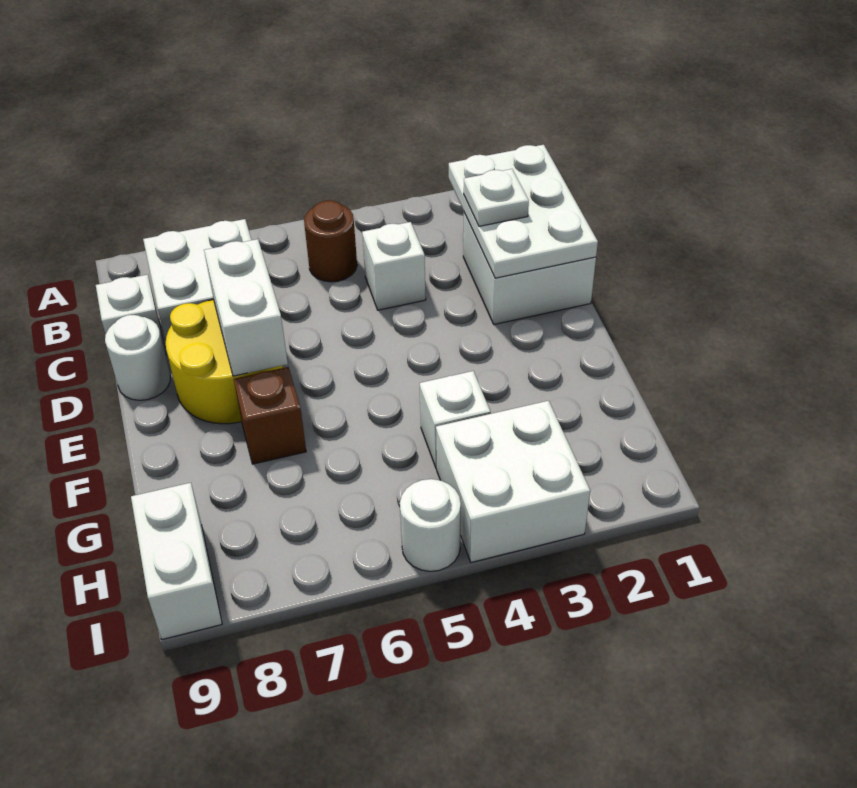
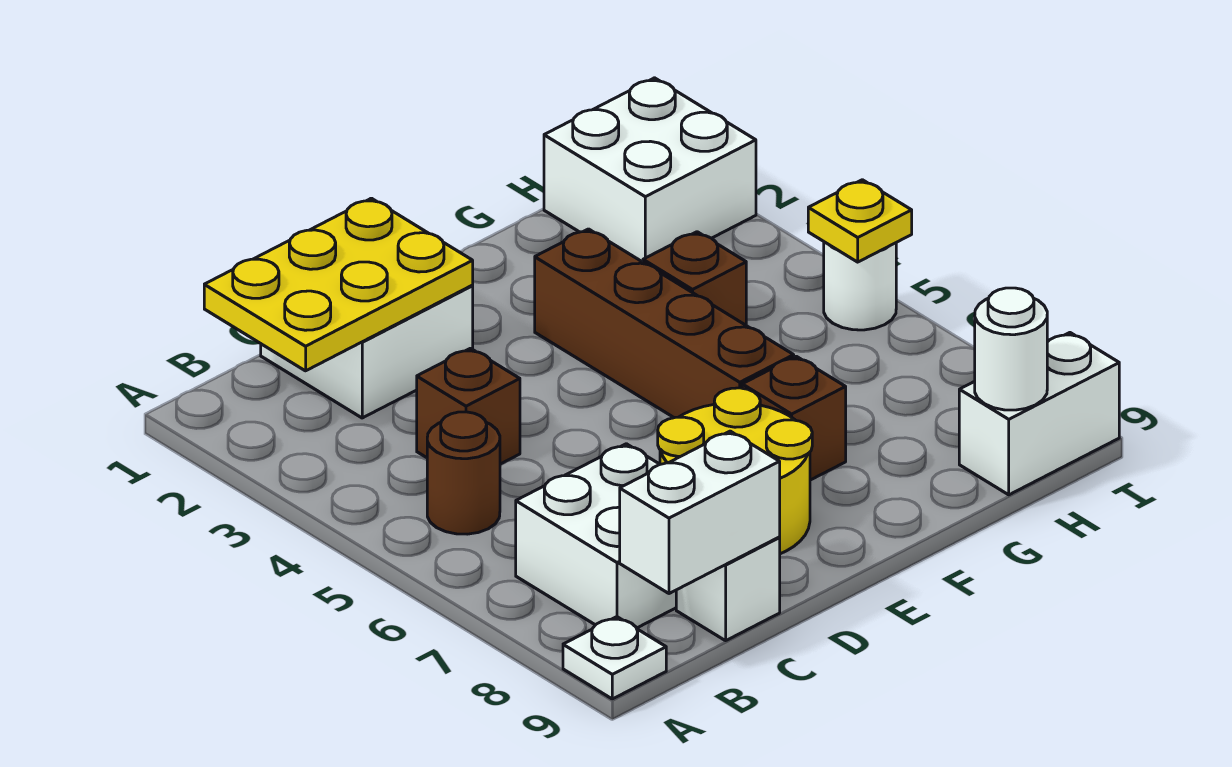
white plate B1:D2 level 2 -> yellow plate B1:D2 level 2
white plate C2 level 3 -> white plate A9 level 1
white brick C4 level 1 -> brown brick C4 level 1
white brick D7:E7 level 2 -> white brick B9:C9 level 2
white round brick D9 level 1 -> white round brick H9 level 2
none -> brown brick F3:F6 level 1
white brick G4 level 1 -> brown brick G4 level 1
white brick H3:I4 level 1 -> white brick H1:I2 level 1
none -> yellow plate I5 level 2

